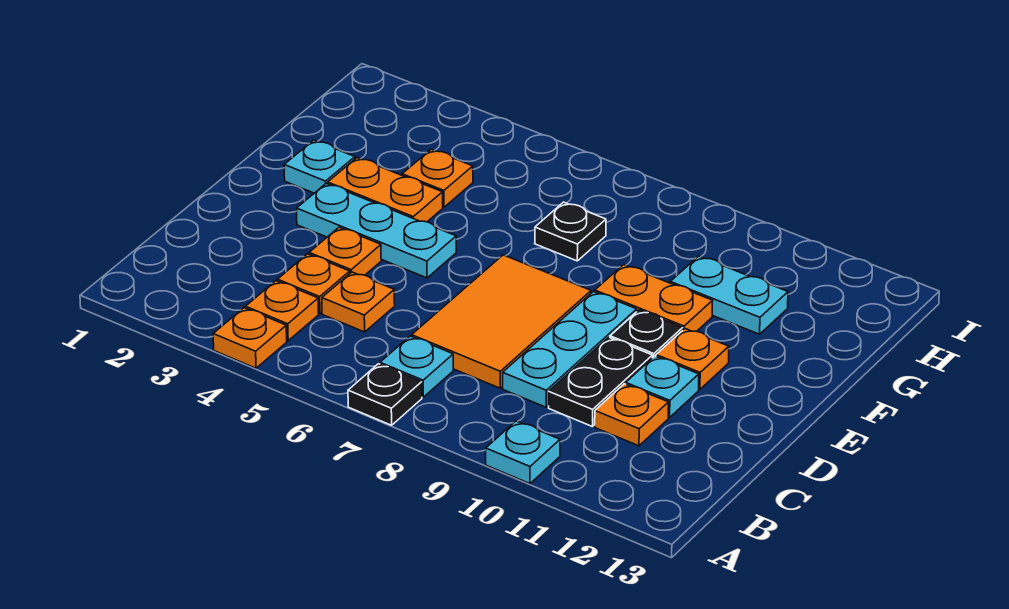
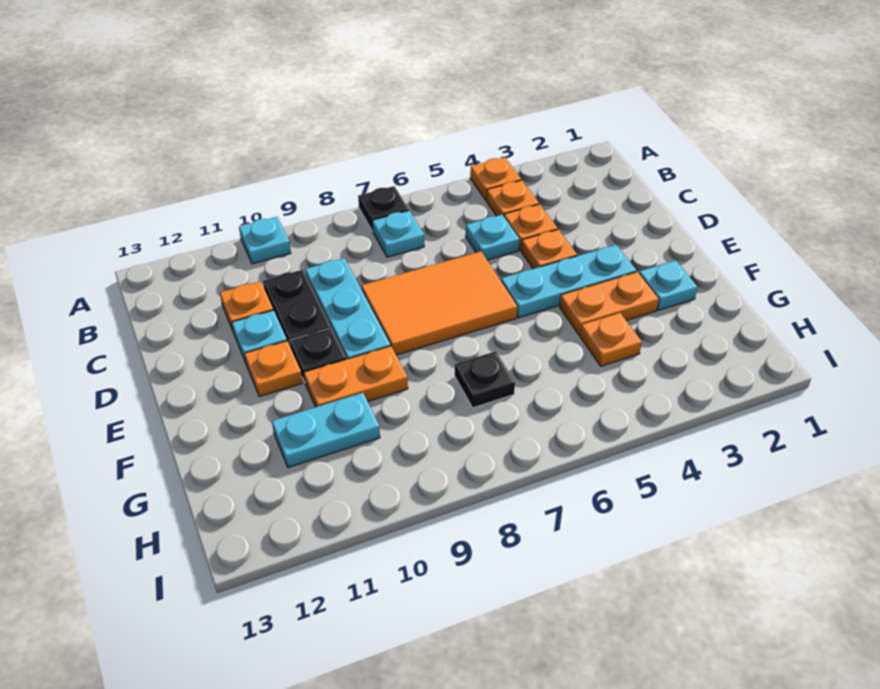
orange plate C5 level 1 -> cyan plate C5 level 1
orange tile C7:E8 level 1 -> orange tile D6:E8 level 1

